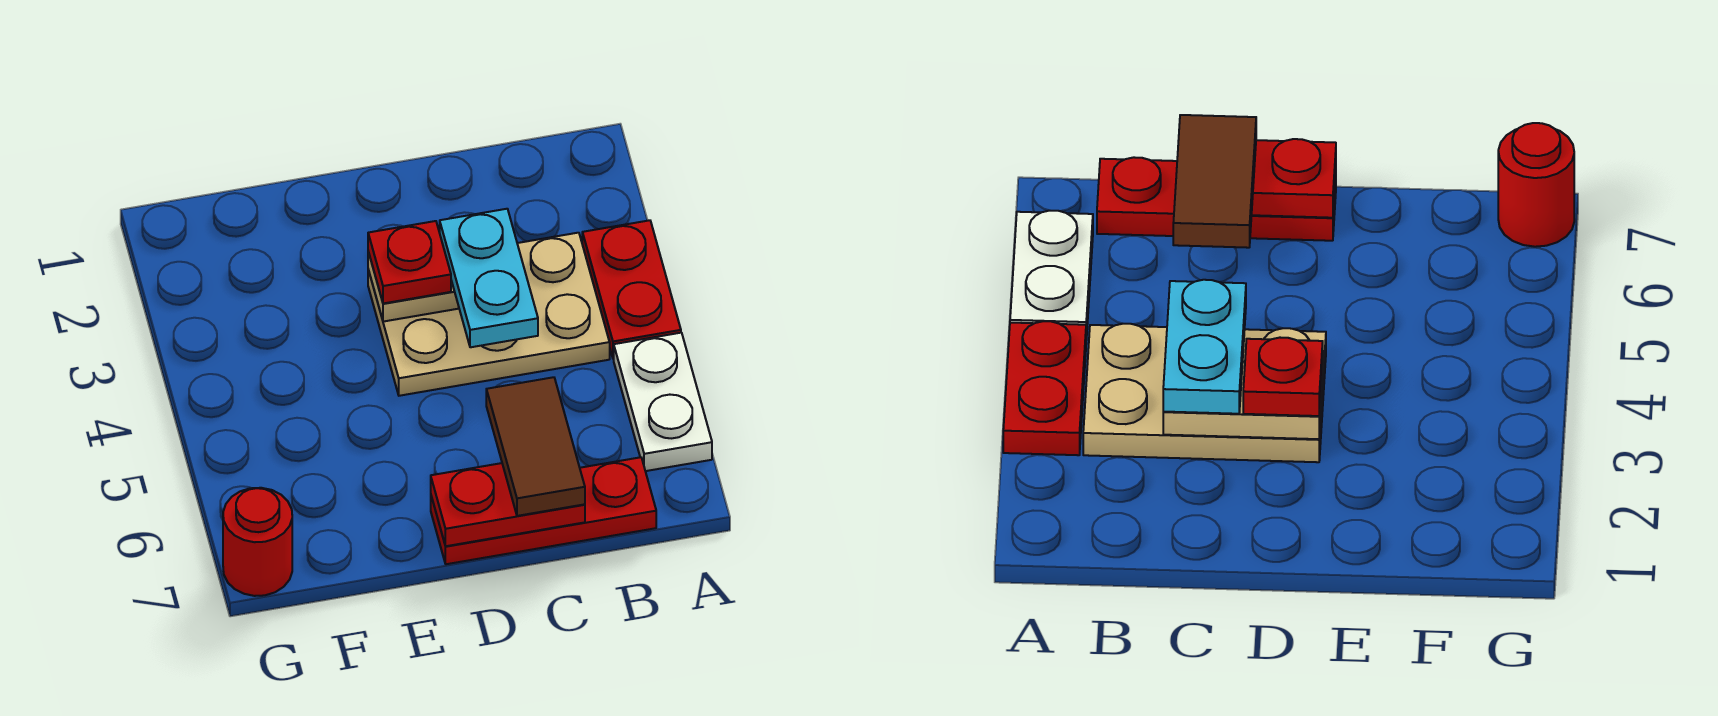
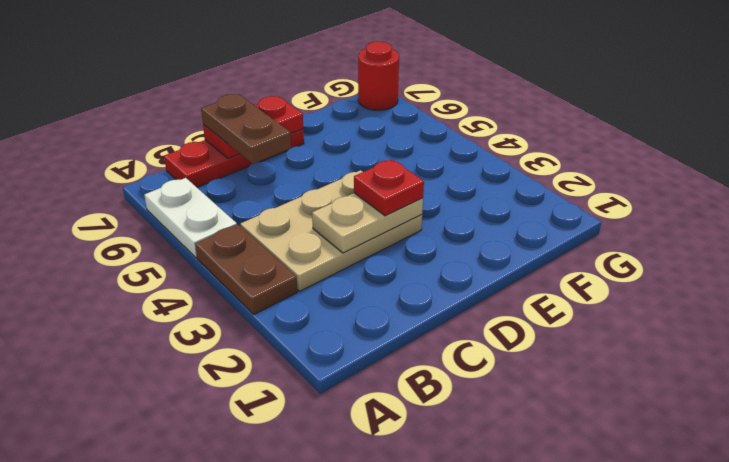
red plate A3:A4 level 1 -> brown plate A3:A4 level 1
cyan plate C3:C4 level 3 -> none
brown tile C6:C7 level 3 -> brown plate C6:C7 level 3

